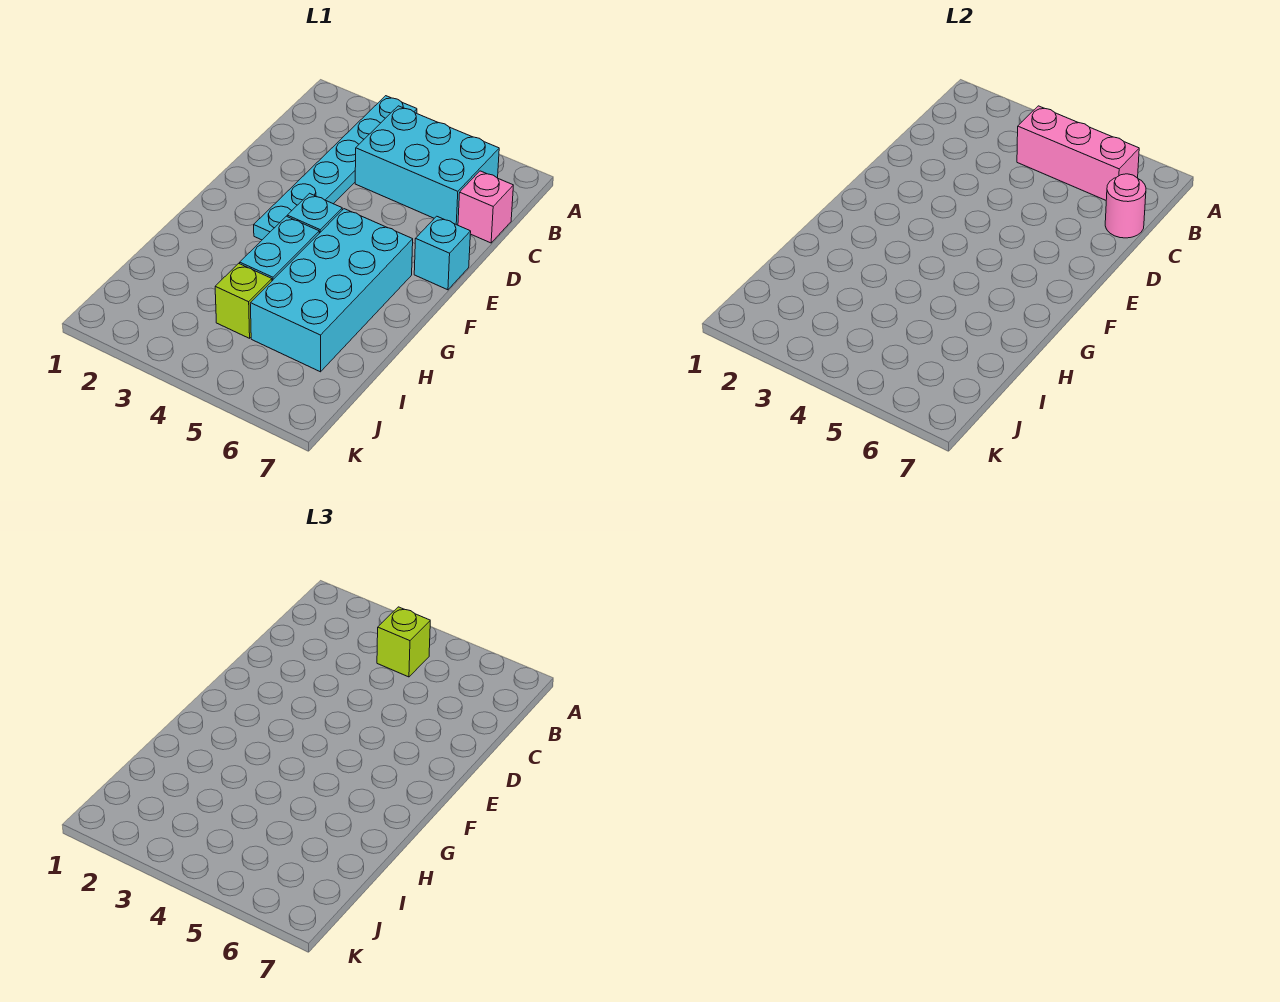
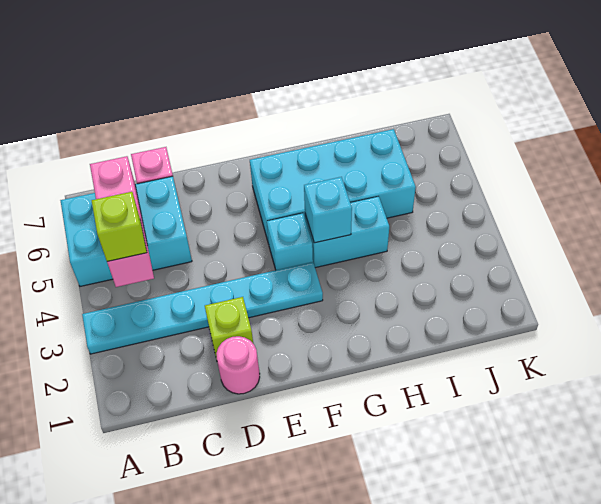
cyan brick B4:C6 level 1 -> cyan brick A5:C6 level 1
pink round brick C7 level 2 -> pink round brick D1 level 1
cyan brick E7 level 1 -> cyan brick G4 level 2
lime brick I4 level 1 -> lime brick D2 level 1

